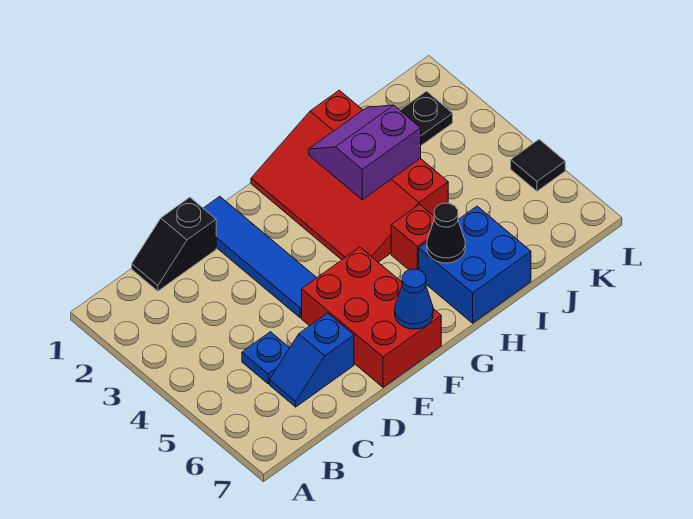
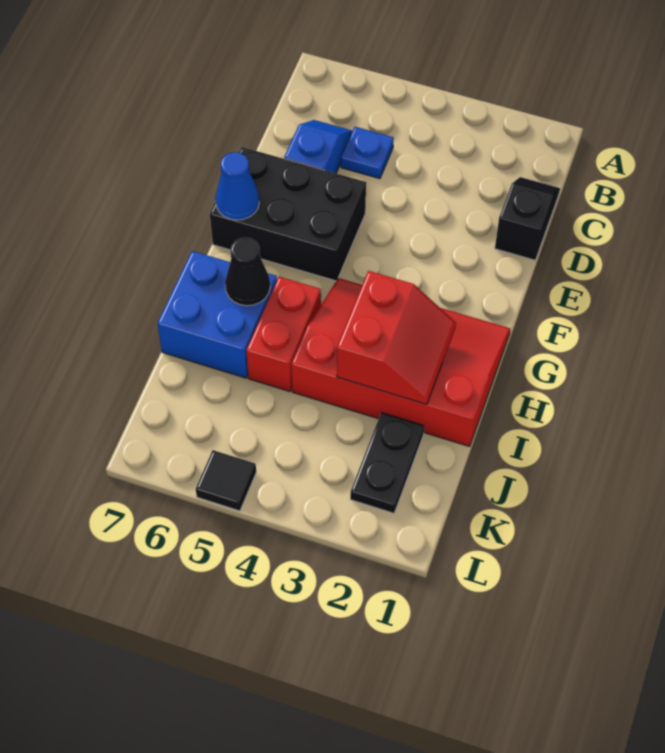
blue tile E1:E4 level 1 -> none
red brick E5:F7 level 1 -> black brick E5:F7 level 1
purple slope H2:I3 level 2 top 3 -> red slope H2:I3 level 2 top 3
red brick H5 level 1 -> red brick H5:I5 level 1

